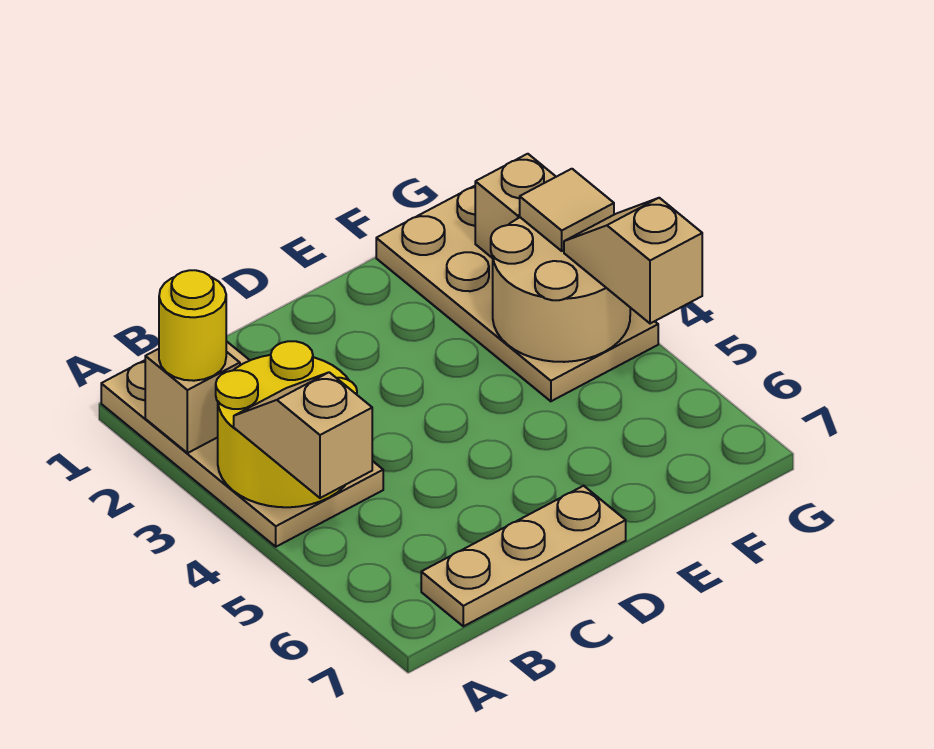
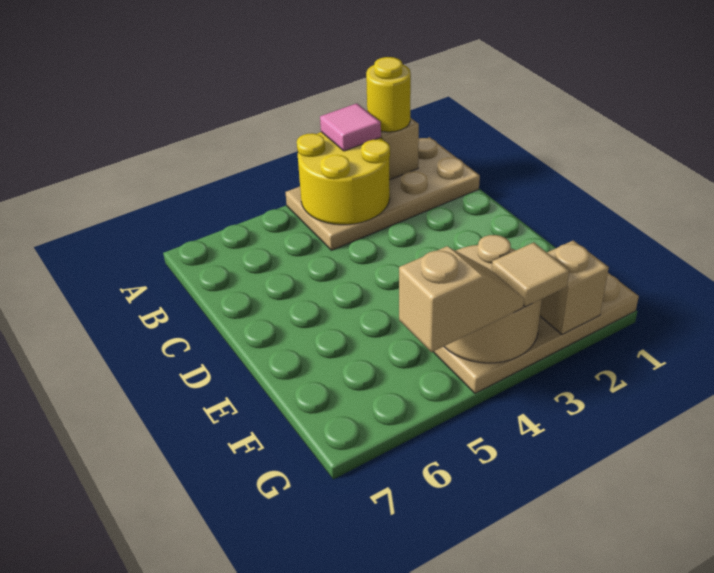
none -> pink tile A3 level 3
tan slope A4:A5 level 3 top 5 -> none
tan plate B7:D7 level 1 -> none

